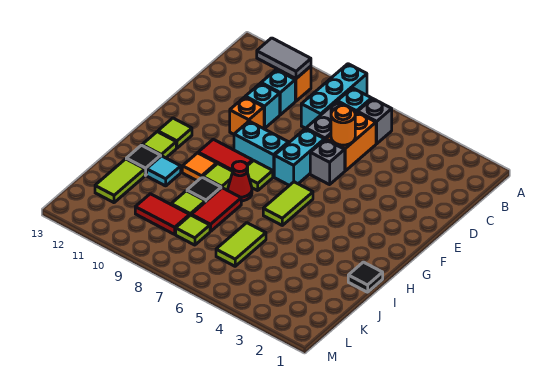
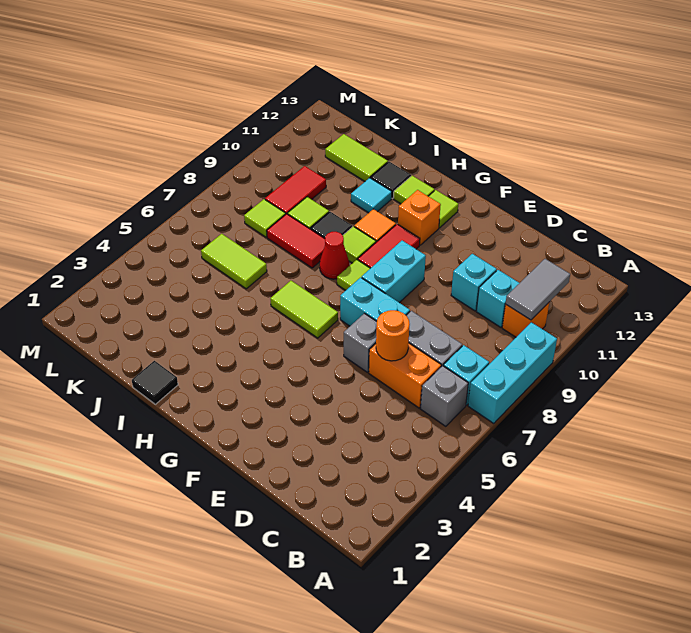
cyan brick A8:C8 level 1 -> cyan brick A7:A9 level 1
orange brick E10 level 1 -> orange brick G11 level 1

